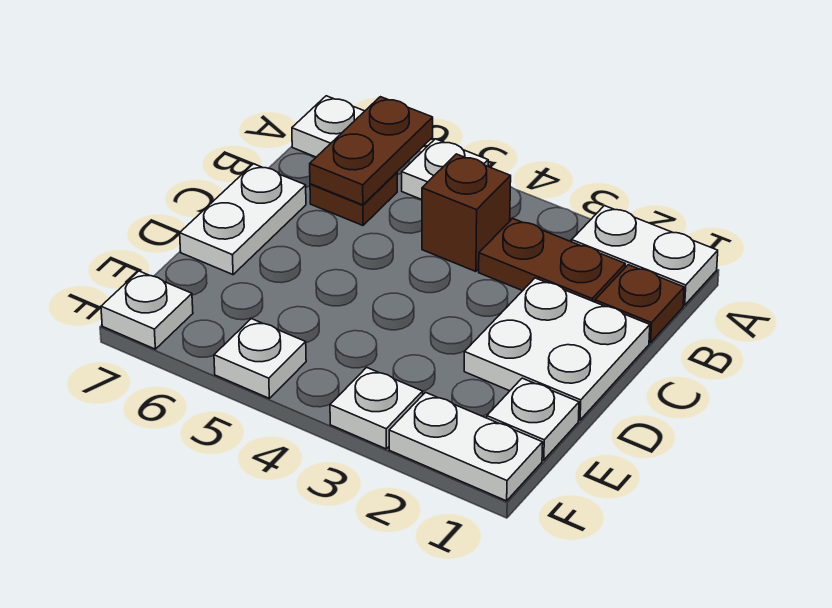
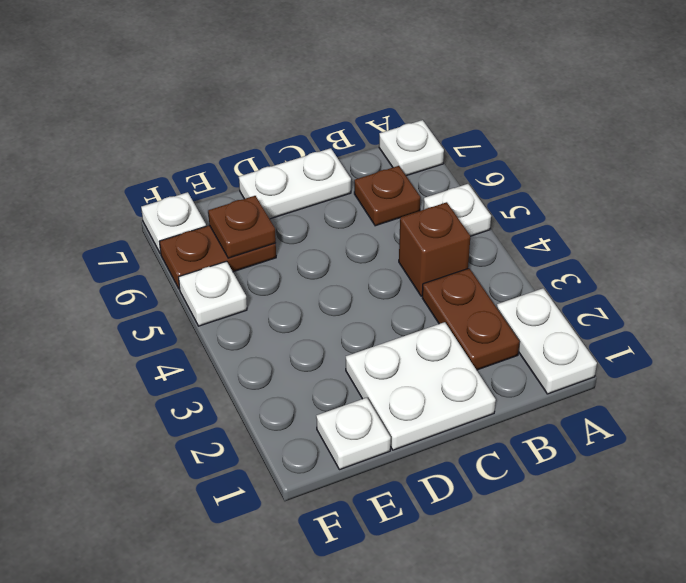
brown plate A6:B6 level 2 -> brown plate E6:F6 level 1
brown plate B1 level 1 -> brown plate E6 level 2
white plate F1:F2 level 1 -> none
white plate F3 level 1 -> none

